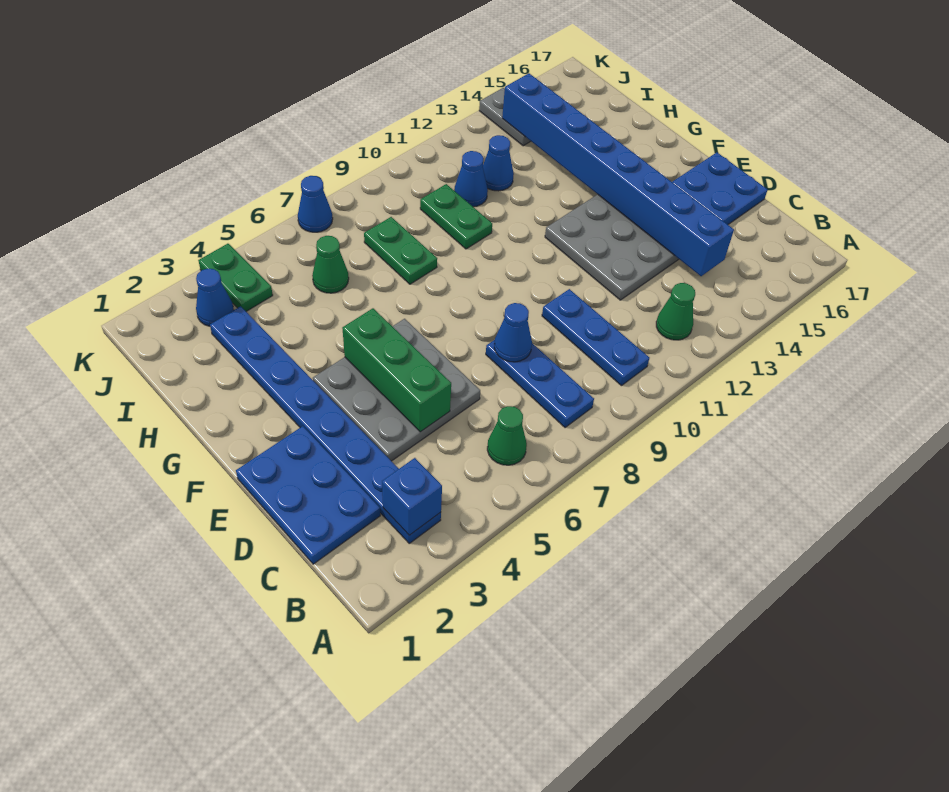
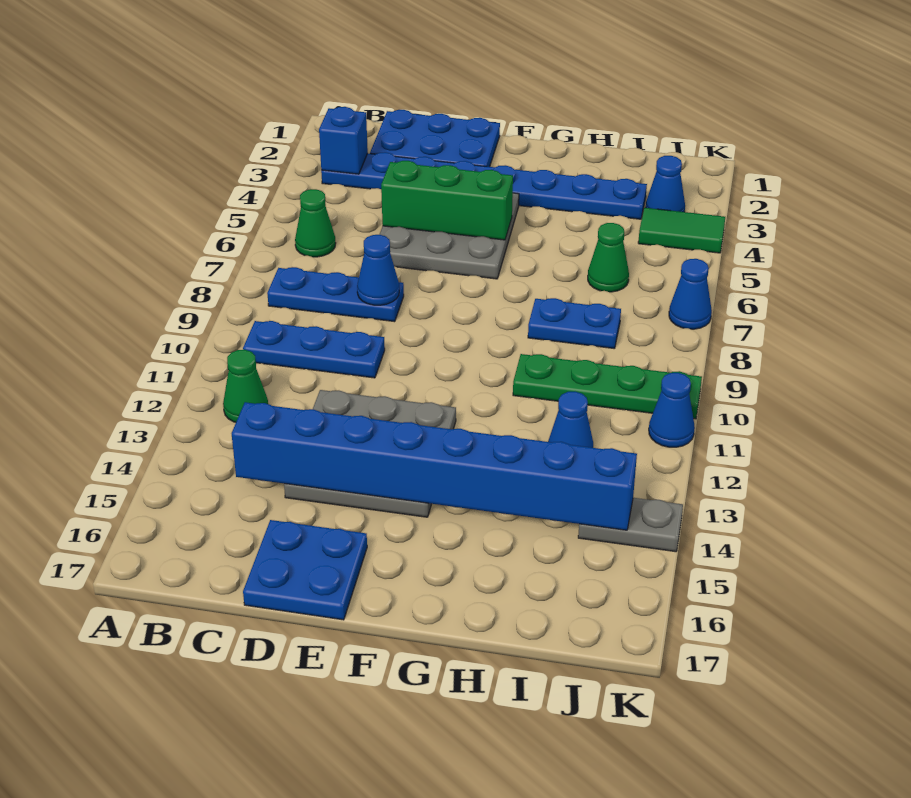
green plate H8:I8 level 1 -> blue plate H8:I8 level 1
green plate H10:I10 level 1 -> green plate H10:K10 level 1
blue cone I11 level 1 -> blue cone K11 level 1
green plate J4:K4 level 1 -> green tile J4:K4 level 1

